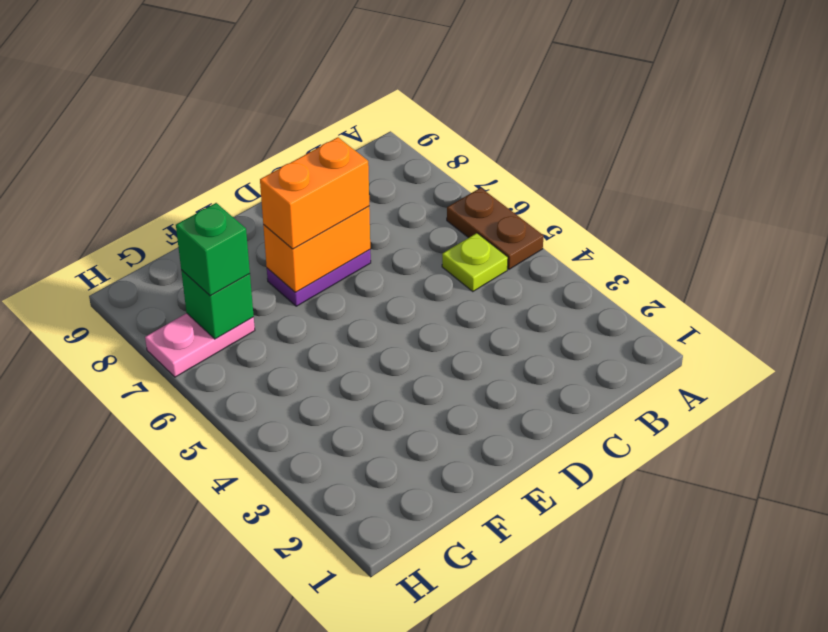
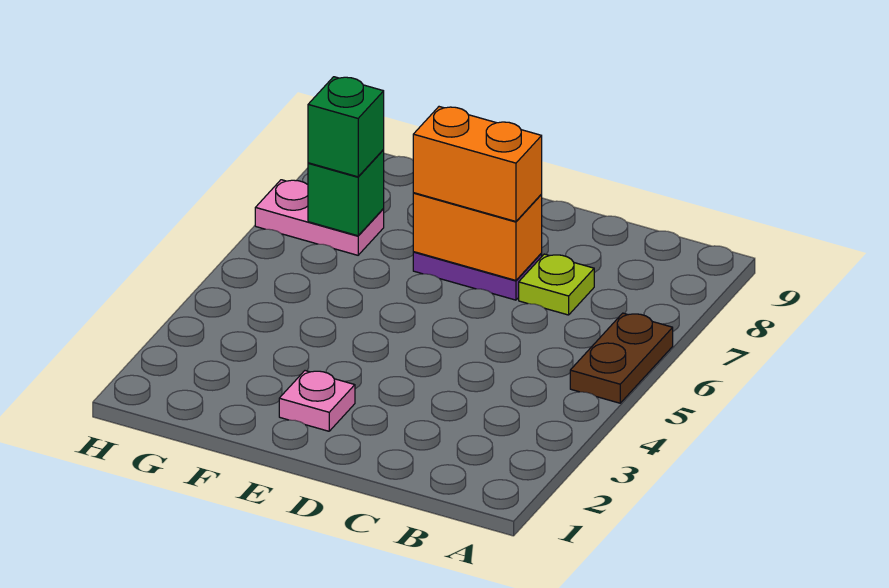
lime plate B5 level 1 -> lime plate C7 level 1
none -> pink plate E2 level 1

